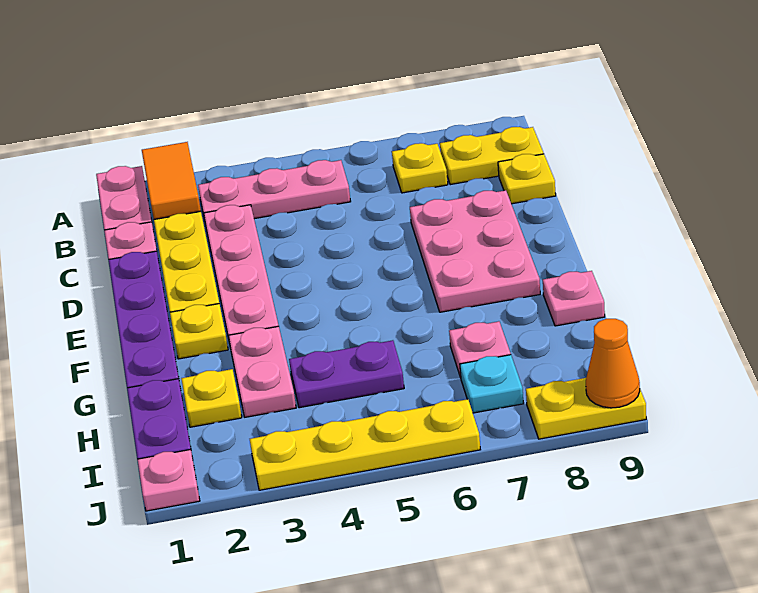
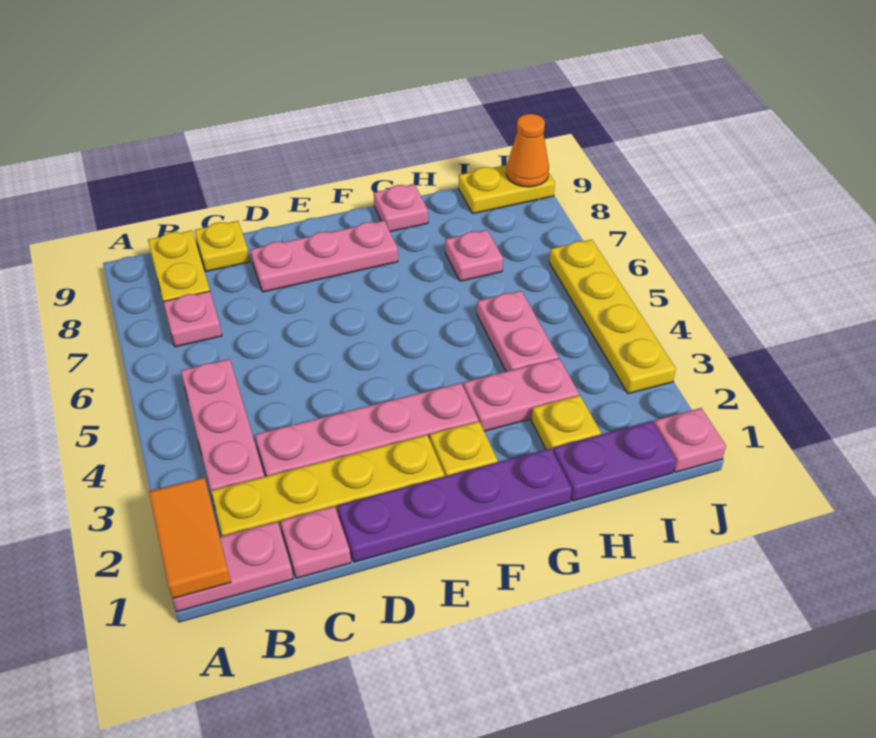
orange tile A2:B2 level 2 -> orange tile A1:A2 level 2
yellow plate B7 level 1 -> pink plate B7 level 1
pink plate D7:F8 level 1 -> pink plate D8:F8 level 1
purple plate H4:H5 level 1 -> pink plate H4:H5 level 1
cyan plate I7 level 1 -> none
yellow plate J8:J9 level 1 -> yellow plate I9:J9 level 1

